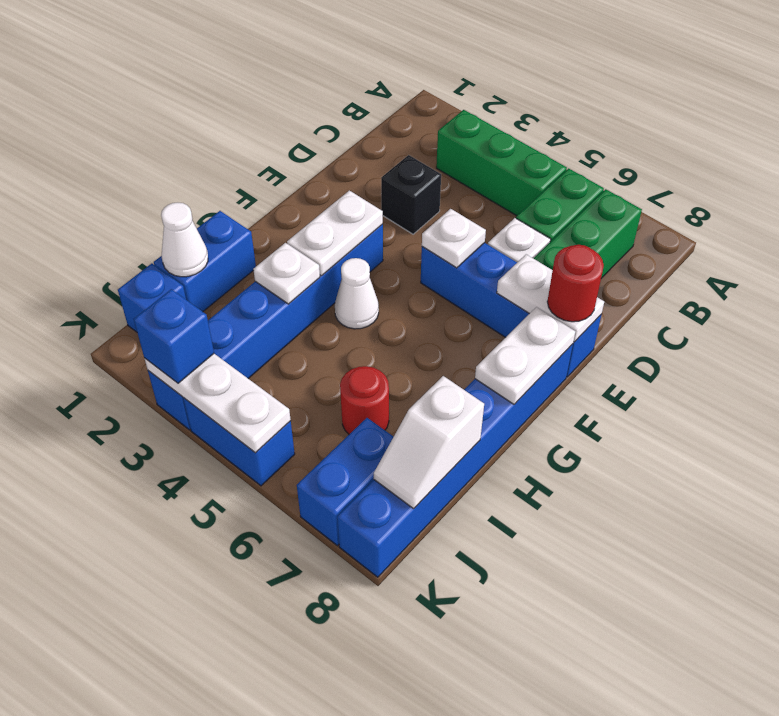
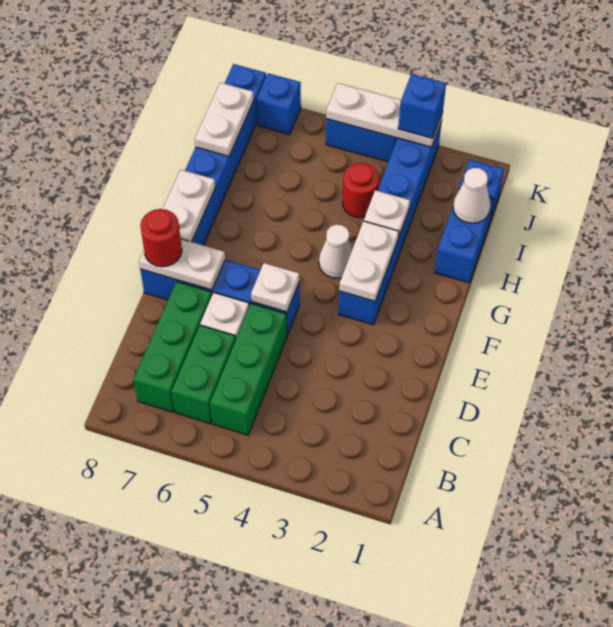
green brick B3:B5 level 1 -> green brick B5:D5 level 1
black brick D3 level 1 -> none
red round brick I6 level 1 -> red round brick I4 level 1
white slope I8:J8 level 2 top I -> white plate I8:J8 level 2
blue brick J7:K7 level 1 -> blue brick K7 level 1

